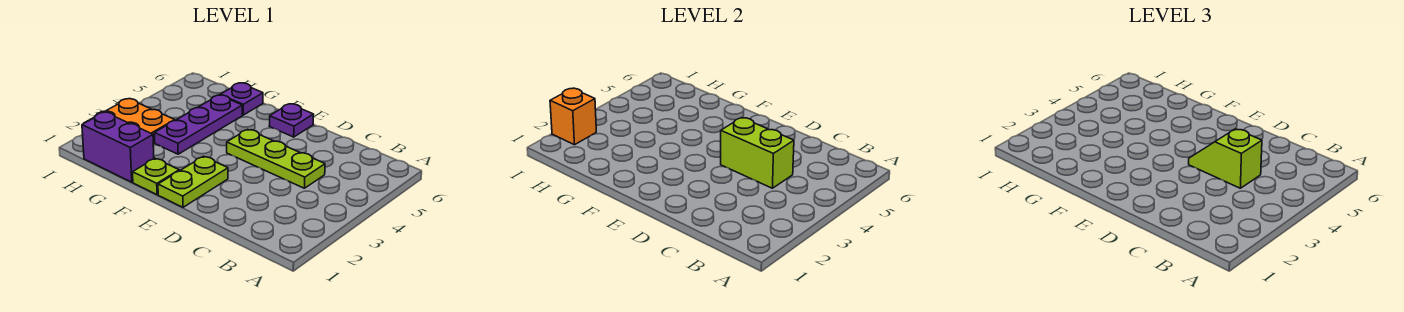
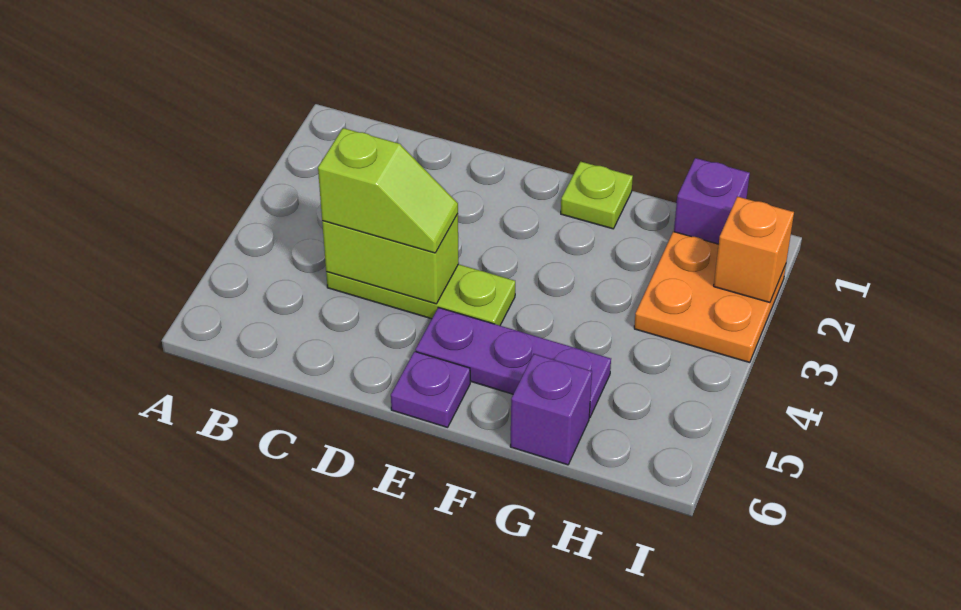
lime plate E1:E2 level 1 -> none
purple brick G1:H1 level 1 -> purple brick H1 level 1
purple plate G3:G5 level 1 -> purple plate E5:G5 level 1
purple plate G6 level 1 -> purple brick G6 level 1

